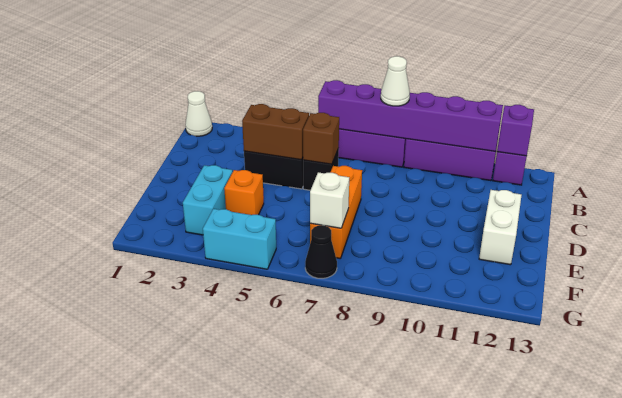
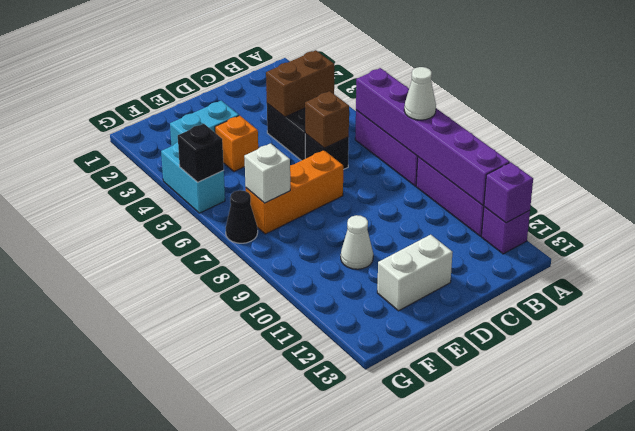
white cone A1 level 1 -> white cone E10 level 1
brown brick C4:C5 level 2 -> brown brick B4:C4 level 2
none -> black brick G5 level 2

